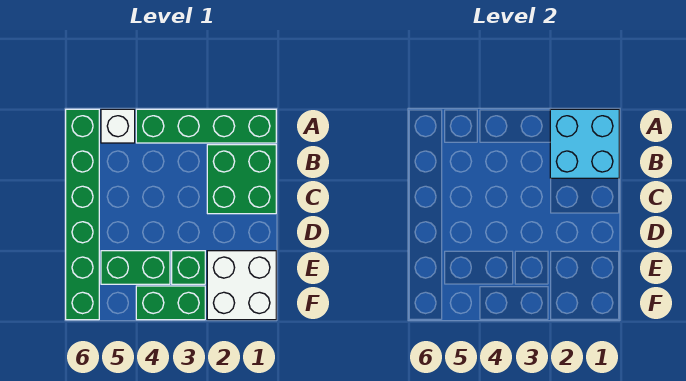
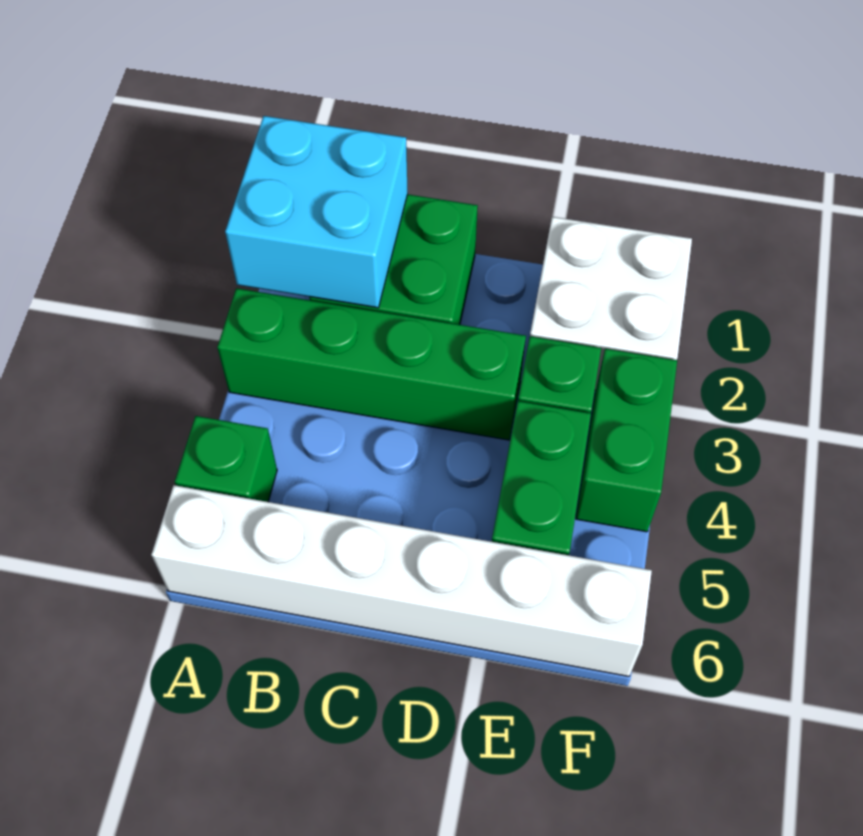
green brick A1:A4 level 1 -> green brick A3:D3 level 1
white brick A5 level 1 -> green brick A5 level 1
green brick A6:F6 level 1 -> white brick A6:F6 level 1

